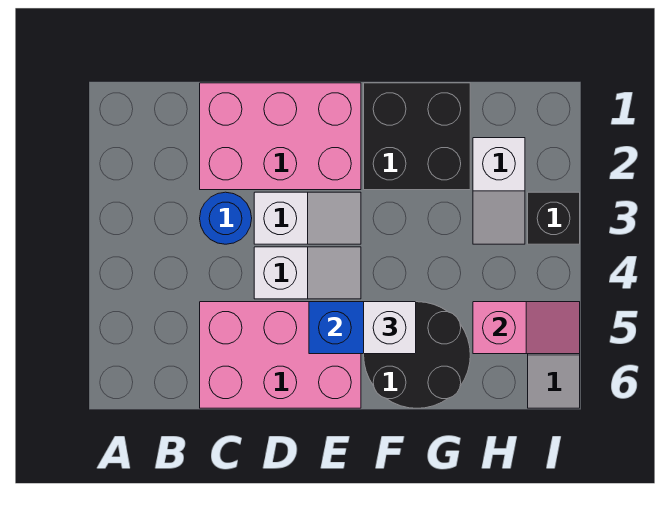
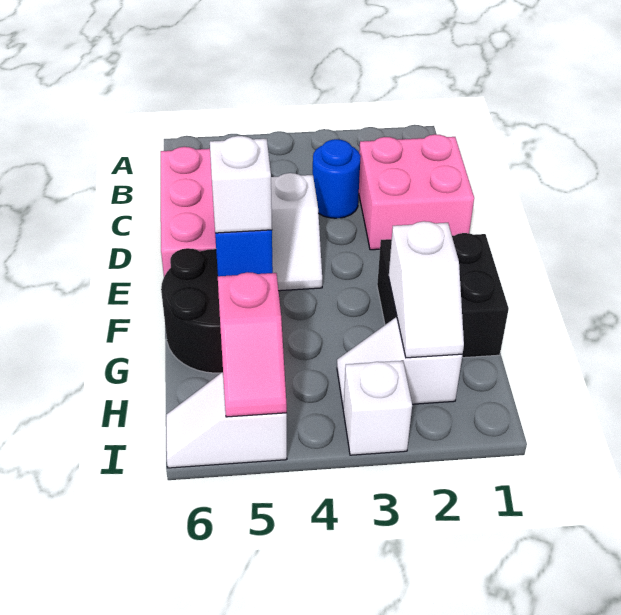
pink brick C1:E2 level 1 -> pink brick C1:D2 level 1
white slope D3:E3 level 1 top D -> white slope G2:H2 level 2 top G
black brick I3 level 1 -> white brick I3 level 1

